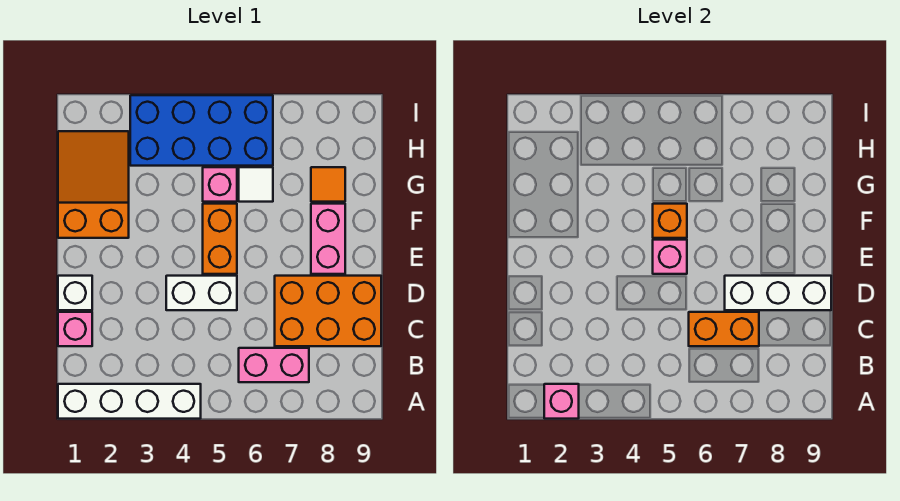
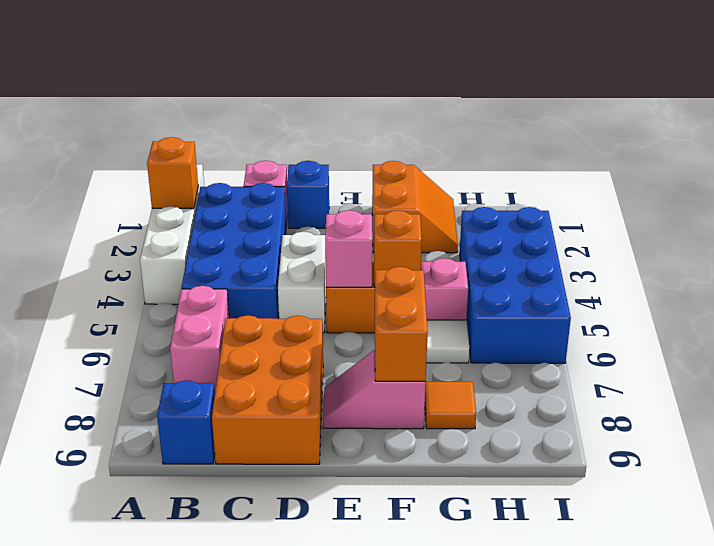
pink brick A2 level 2 -> orange brick A2 level 2
none -> blue brick B2:C5 level 1
none -> blue brick B9 level 1
orange brick C6:C7 level 2 -> orange brick F7:F8 level 2
white brick D1 level 1 -> blue brick D1 level 1
white brick D7:D9 level 2 -> none
pink brick E8:F8 level 1 -> pink slope E8:F8 level 1 top F
orange slope F1:H2 level 1 top F -> orange slope F1:G2 level 1 top F

